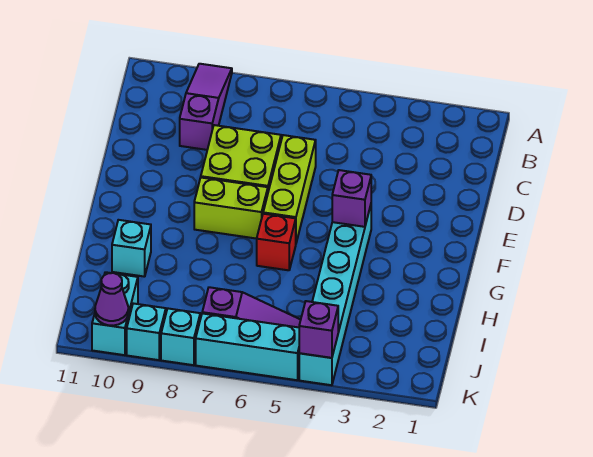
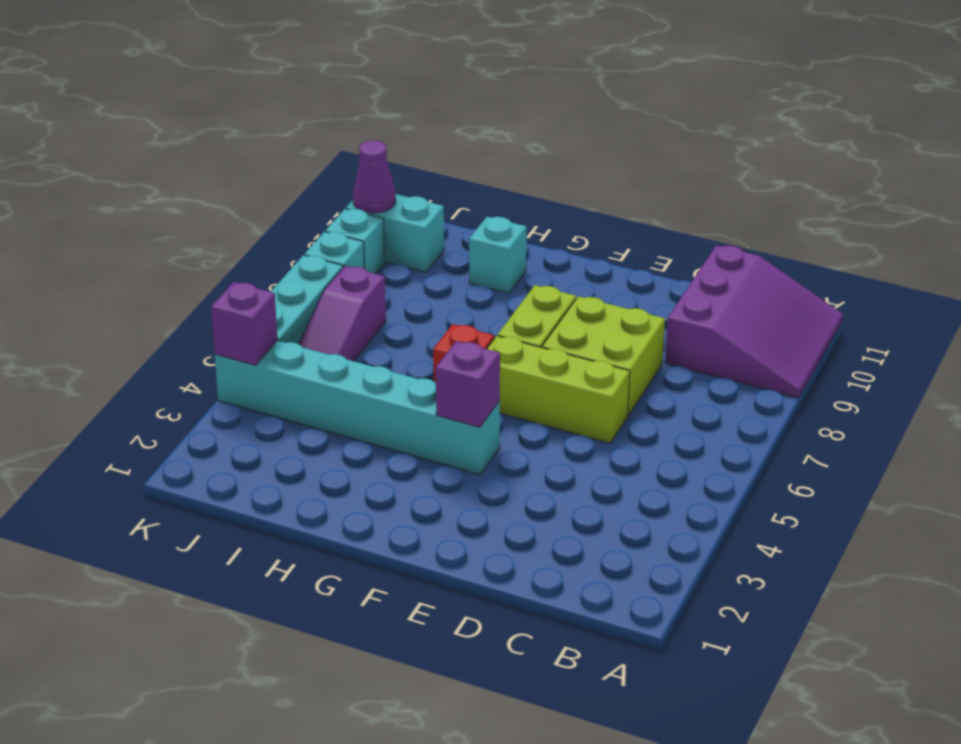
purple slope A9:C9 level 1 top C -> purple slope A9:C11 level 1 top C

